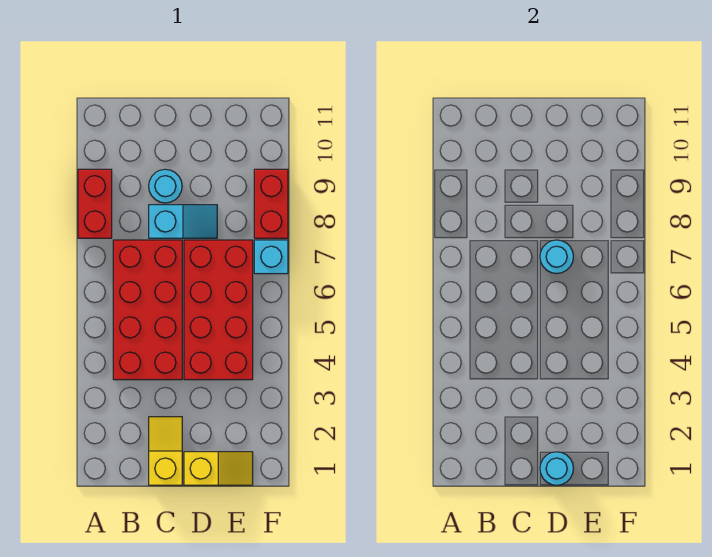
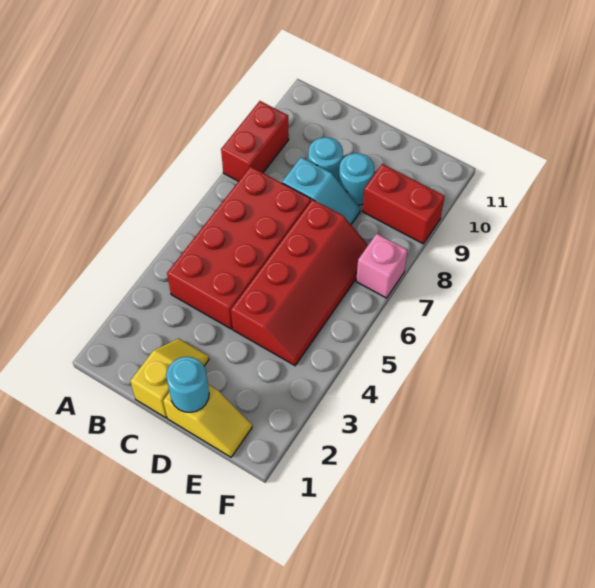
red brick D4:E7 level 1 -> red slope D4:E7 level 1 top D
cyan round brick D7 level 2 -> cyan round brick D9 level 1
cyan brick F7 level 1 -> pink brick F7 level 1
red brick F8:F9 level 1 -> red brick E9:F9 level 1

